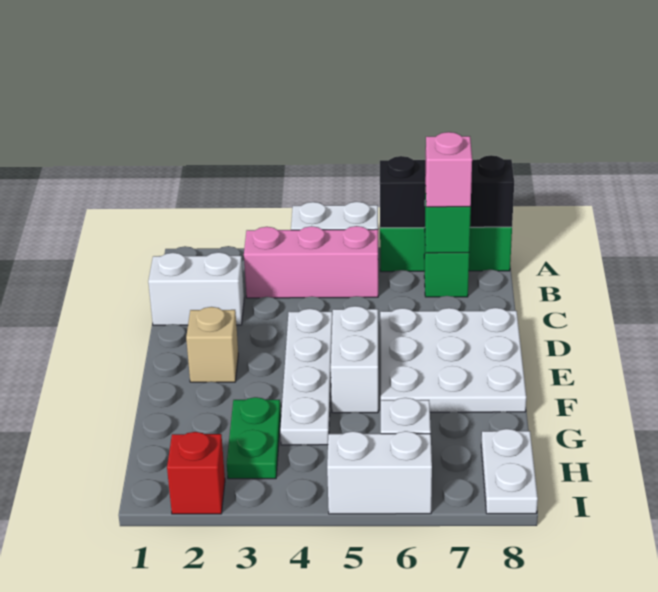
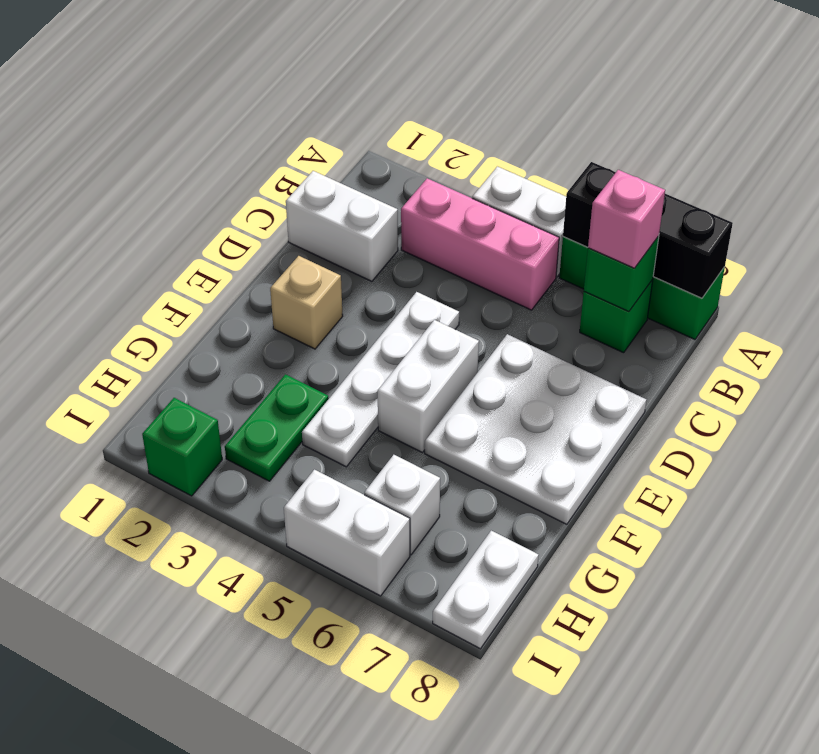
red brick I2 level 1 -> green brick I2 level 1

